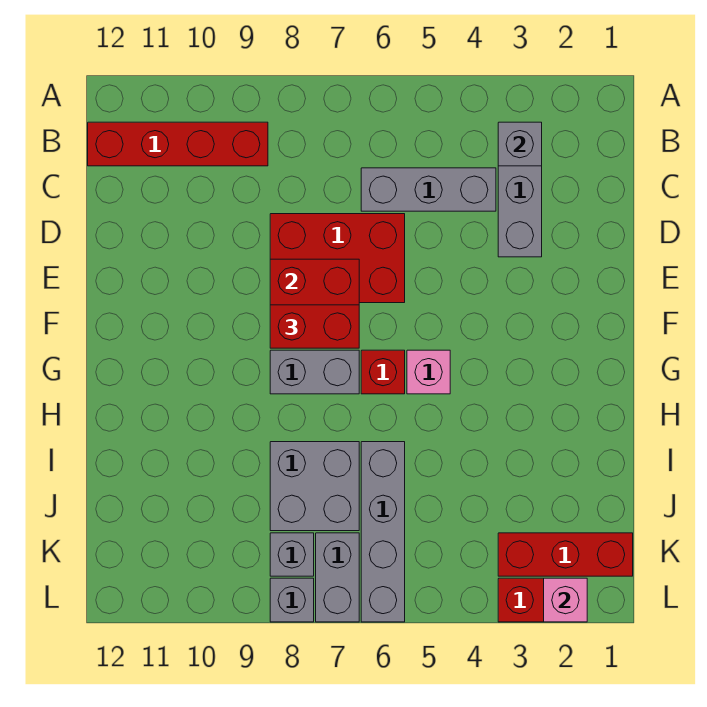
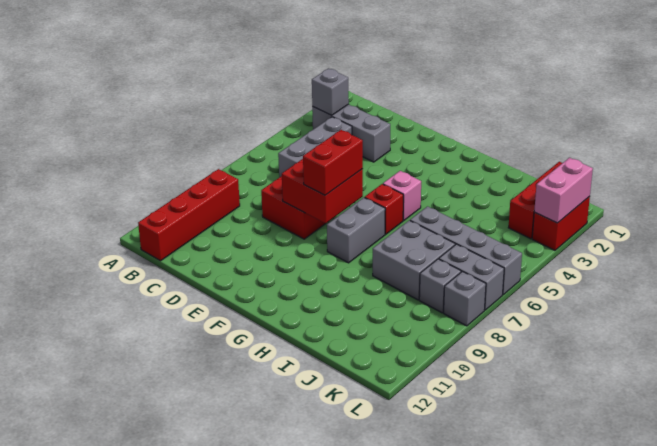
pink brick L2 level 2 -> pink brick L2:L3 level 2

